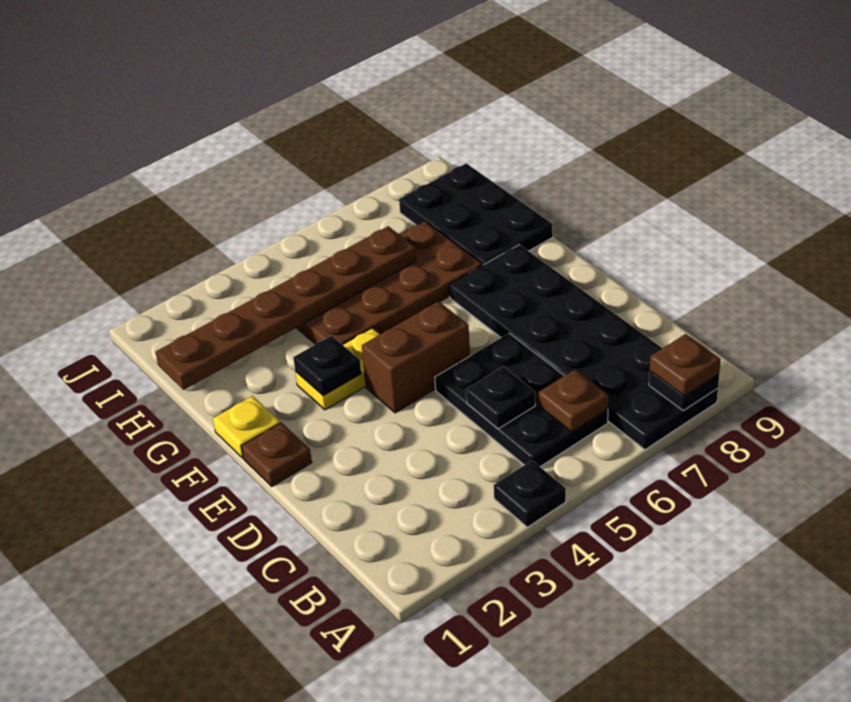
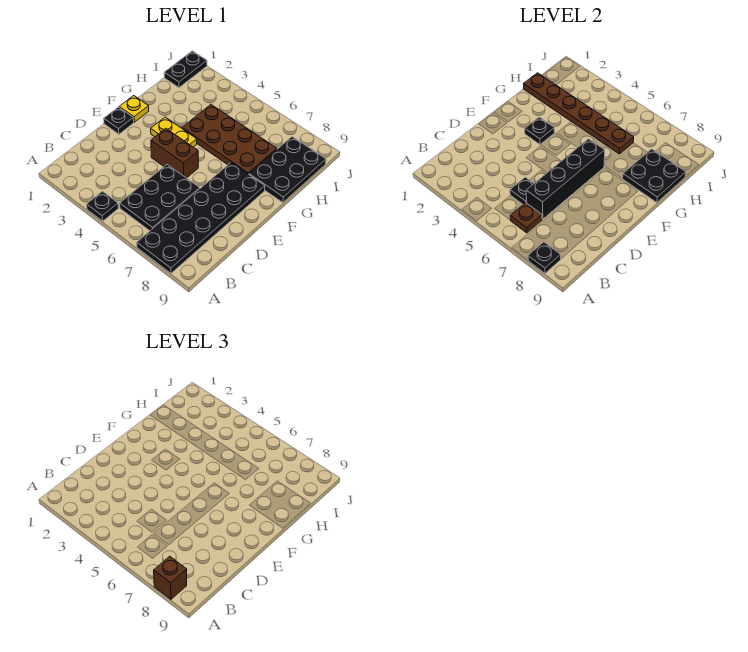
brown plate A8 level 3 -> brown brick A8 level 3
none -> black brick C6:F6 level 2
brown plate E1 level 1 -> black plate E1 level 1
none -> black plate G8:H9 level 2
none -> black plate I1:J1 level 1

